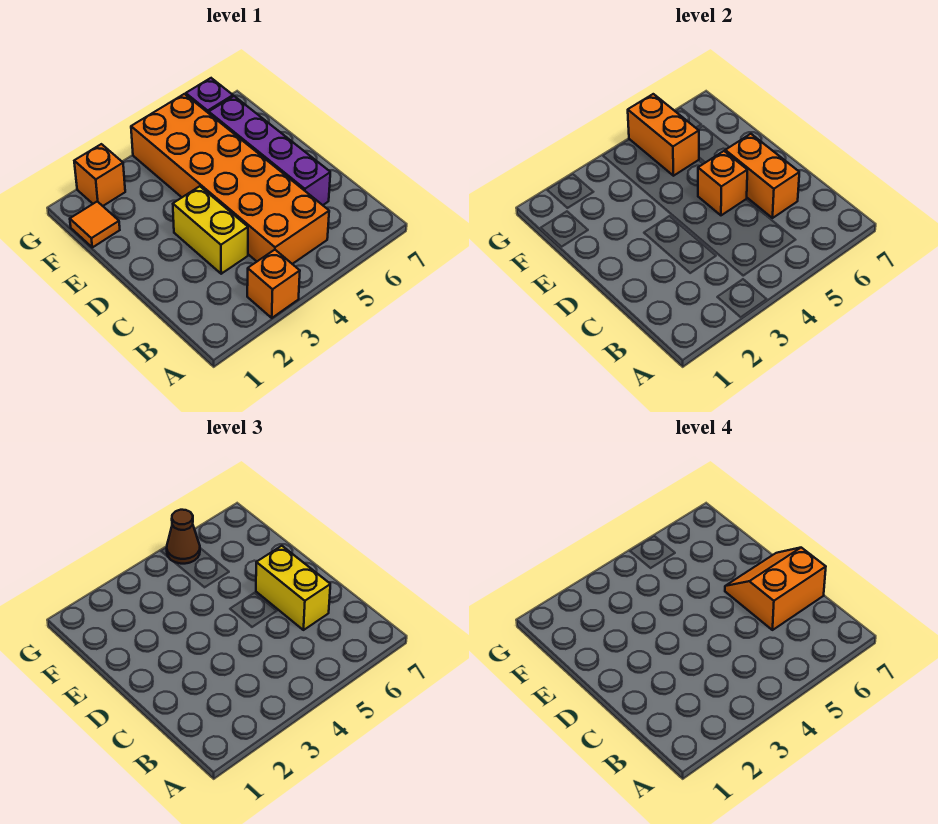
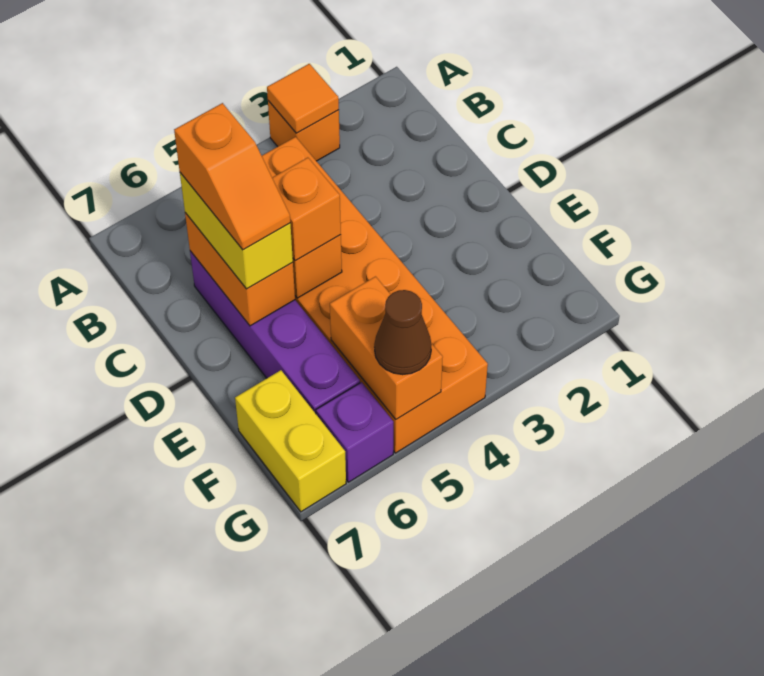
yellow brick C3:D3 level 1 -> yellow brick F7:G7 level 1
orange slope C6:D7 level 4 top C -> orange slope C6:D6 level 4 top C
orange tile F1 level 1 -> orange tile A3 level 2
orange brick G2 level 1 -> orange brick D5 level 3

